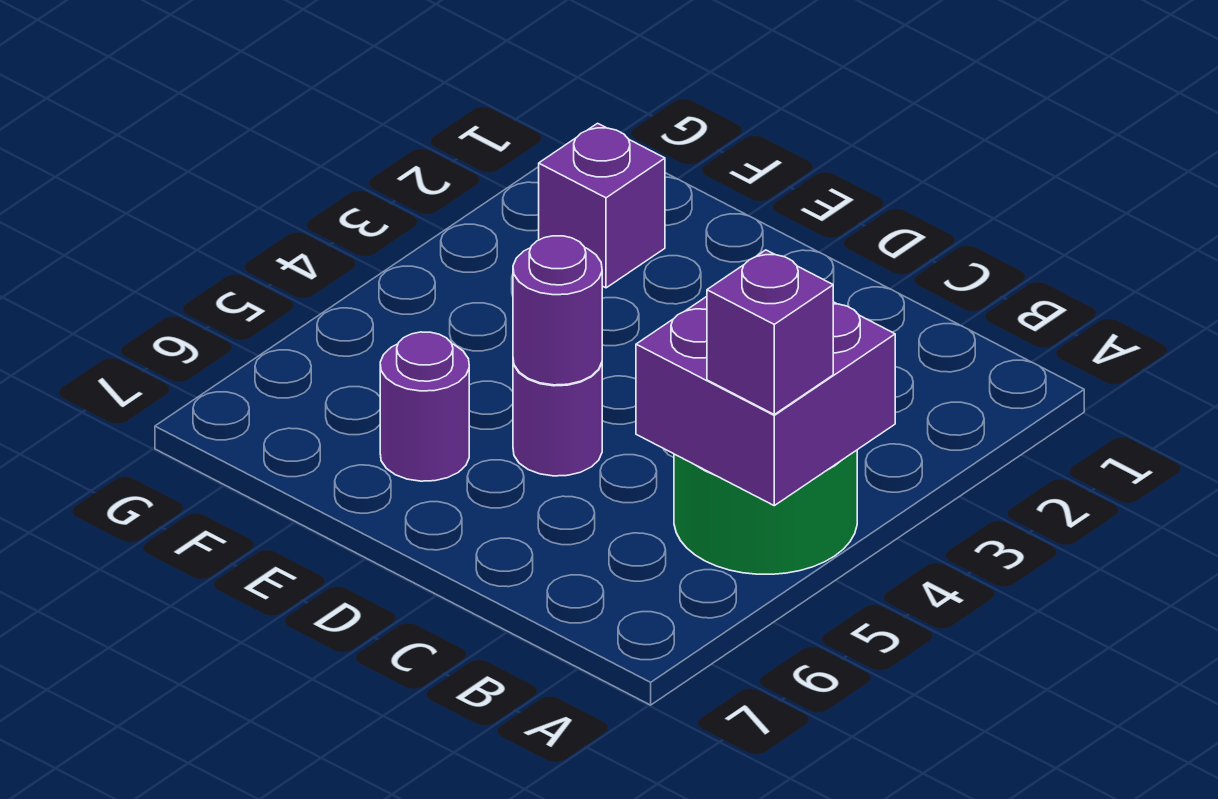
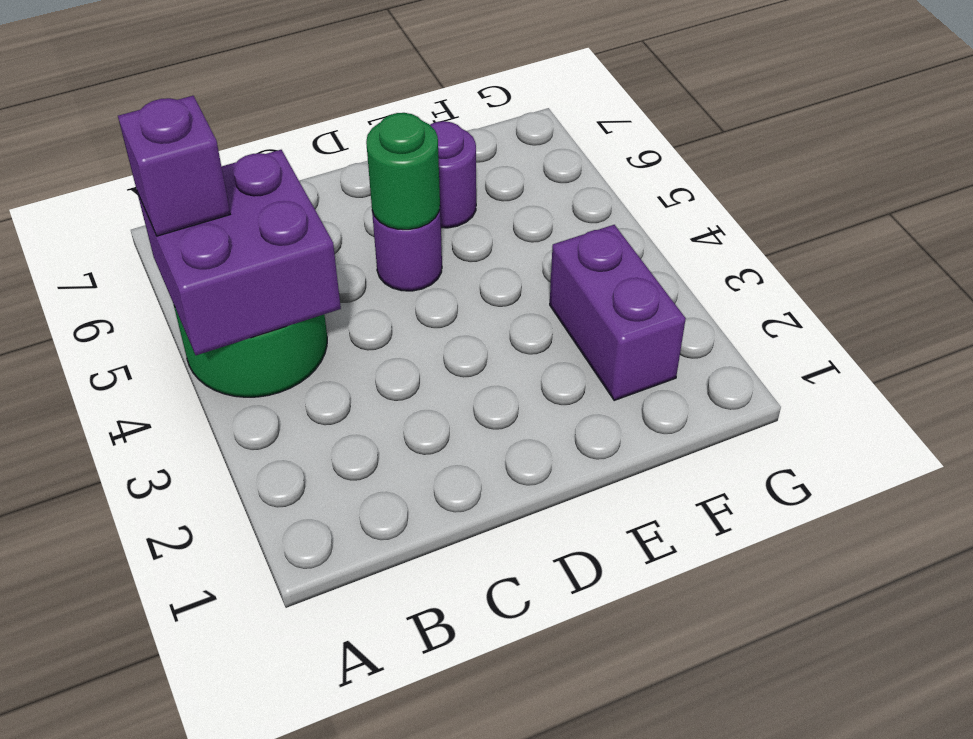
purple round brick D5 level 2 -> green round brick D5 level 2
purple brick F2 level 1 -> purple brick F2:F3 level 1

